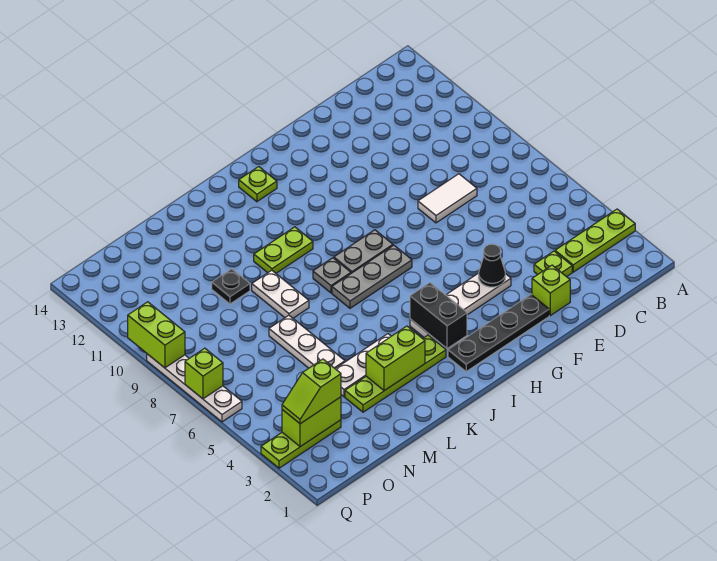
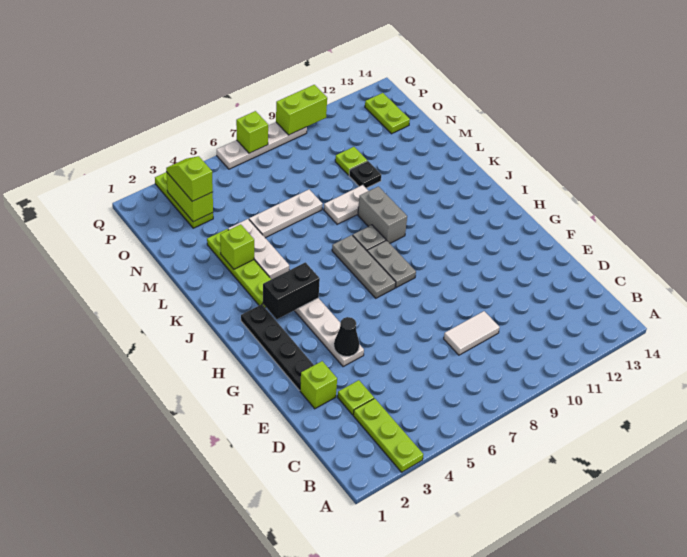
white tile D8:E8 level 1 -> white tile D8:D9 level 1
lime plate I13 level 1 -> lime plate N10 level 1
none -> grey brick J9:K9 level 1
lime plate J10:K10 level 1 -> lime plate O13:P13 level 1
lime brick K3:L3 level 2 -> lime brick L3 level 2

